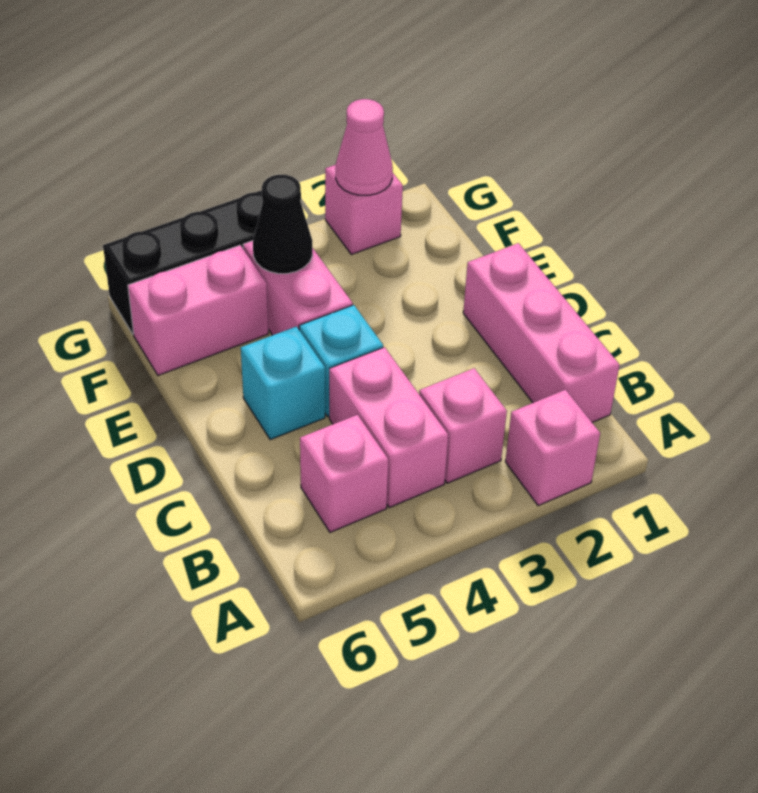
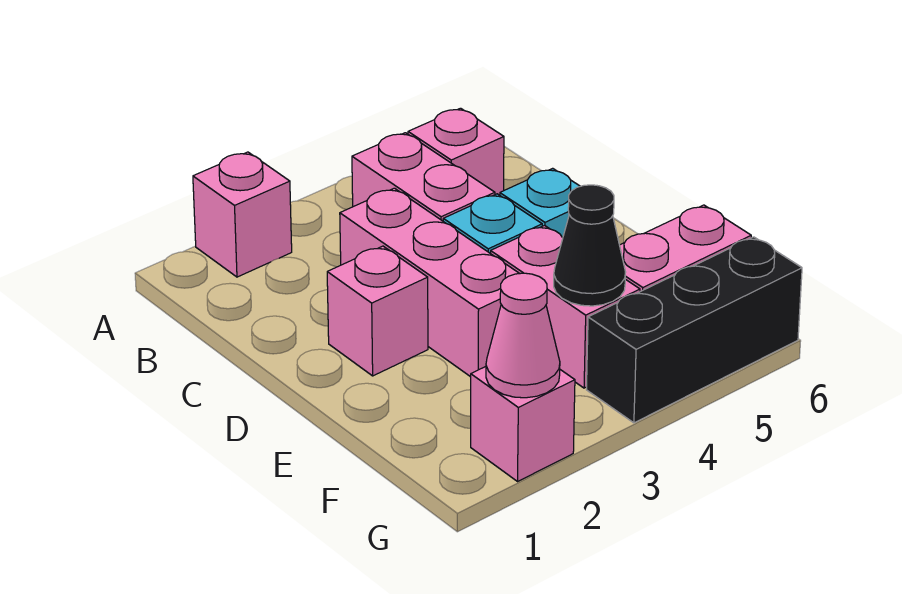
pink brick B1:D1 level 1 -> pink brick C3:E3 level 1
pink brick B3 level 1 -> pink brick D2 level 1

